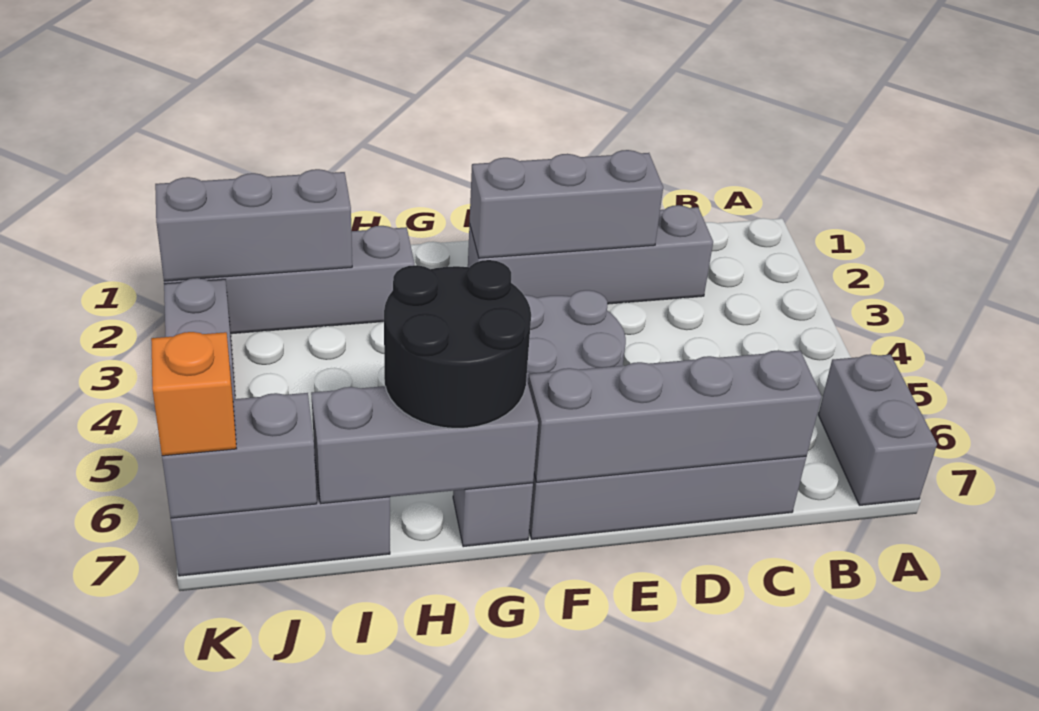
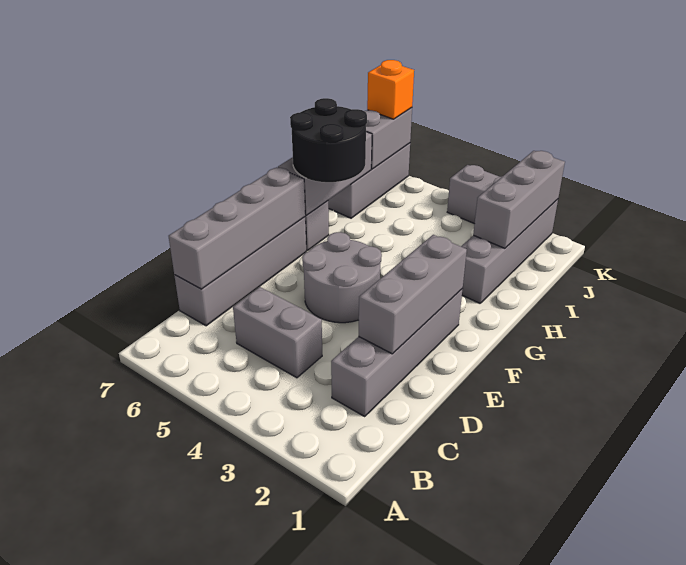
grey brick A6:A7 level 1 -> grey brick C4:C5 level 1

